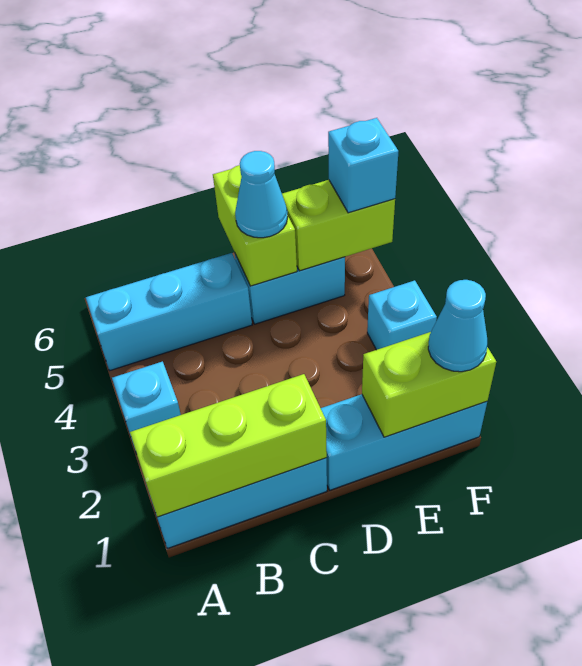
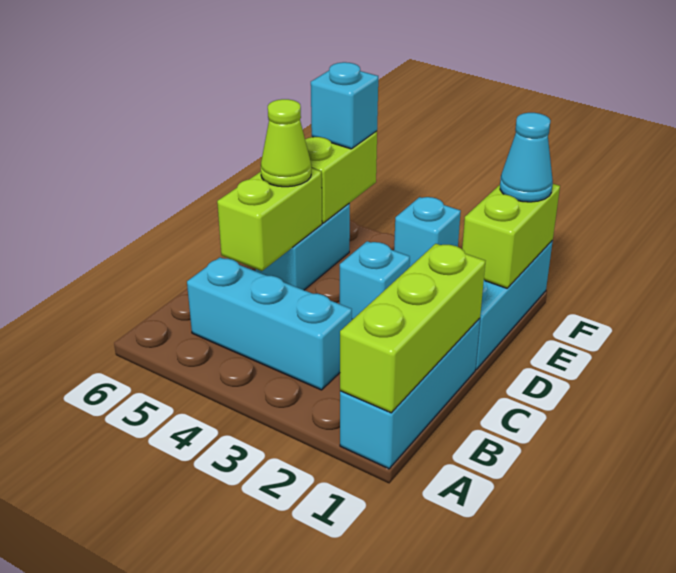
cyan brick A3 level 1 -> cyan brick D3 level 1
cyan brick A5:C5 level 1 -> cyan brick B3:B5 level 1
lime brick D5:D6 level 2 -> lime brick C5:D5 level 2
cyan cone D5 level 3 -> lime cone D5 level 3

